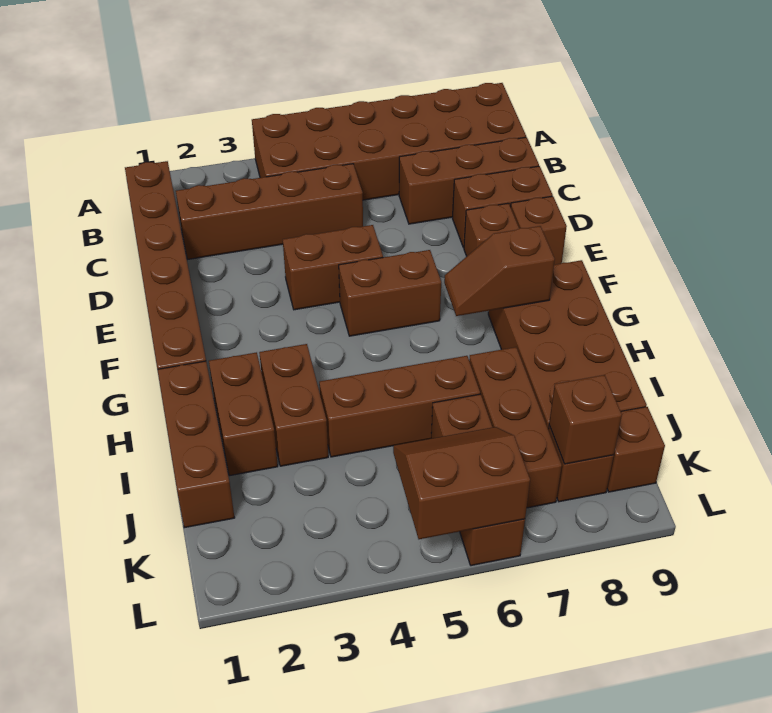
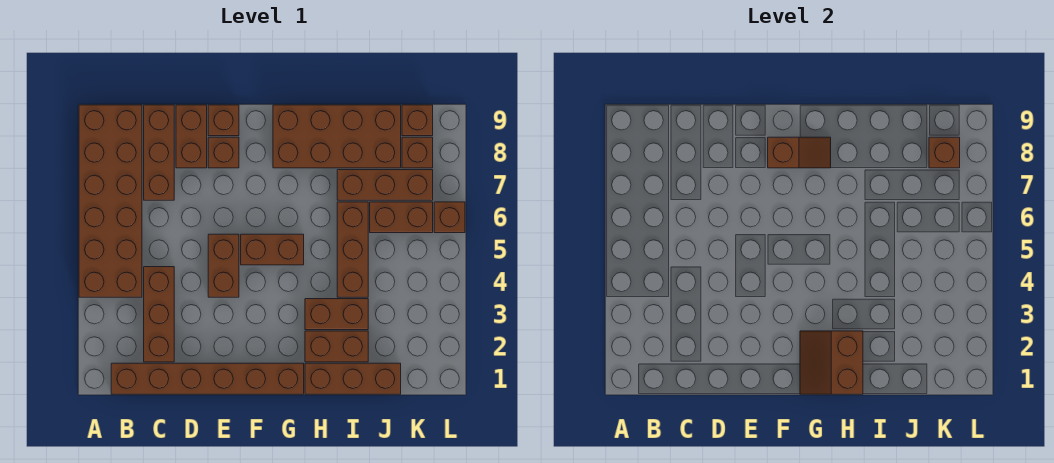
brown brick C2:C5 level 1 -> brown brick C2:C4 level 1
brown brick F5:F6 level 1 -> brown brick F5:G5 level 1
brown slope G7:G8 level 2 top 8 -> brown slope F8:G8 level 2 top F
brown slope K5:L6 level 2 top L -> brown slope G1:H2 level 2 top H

